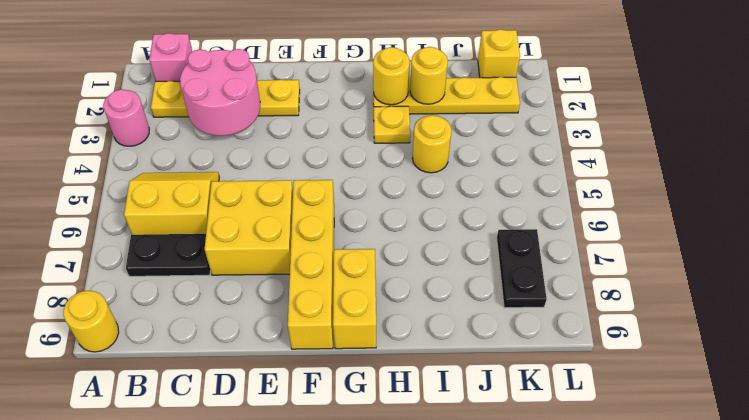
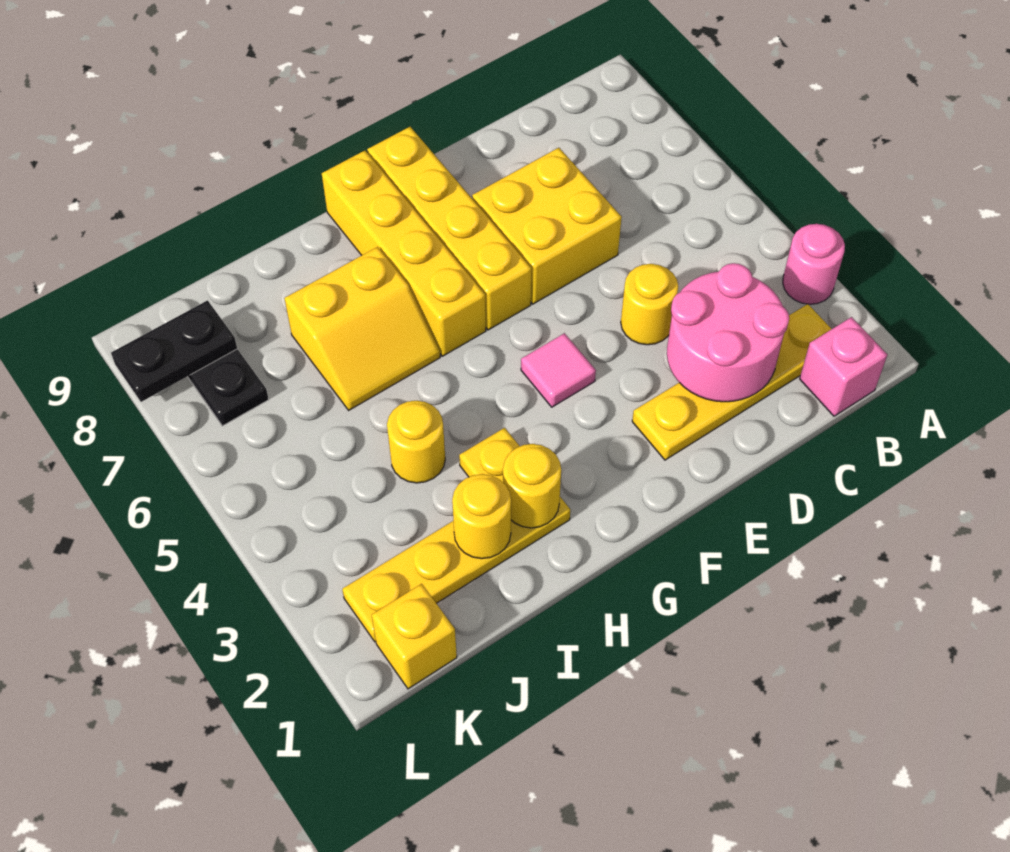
yellow round brick A9 level 1 -> yellow round brick D4 level 1
yellow slope B5:C6 level 1 top 6 -> yellow slope H6:I7 level 1 top 7
black plate B7:C7 level 1 -> black plate K8:L8 level 2
none -> pink tile F4 level 1
yellow brick G8:G9 level 1 -> yellow brick G6:G9 level 1

